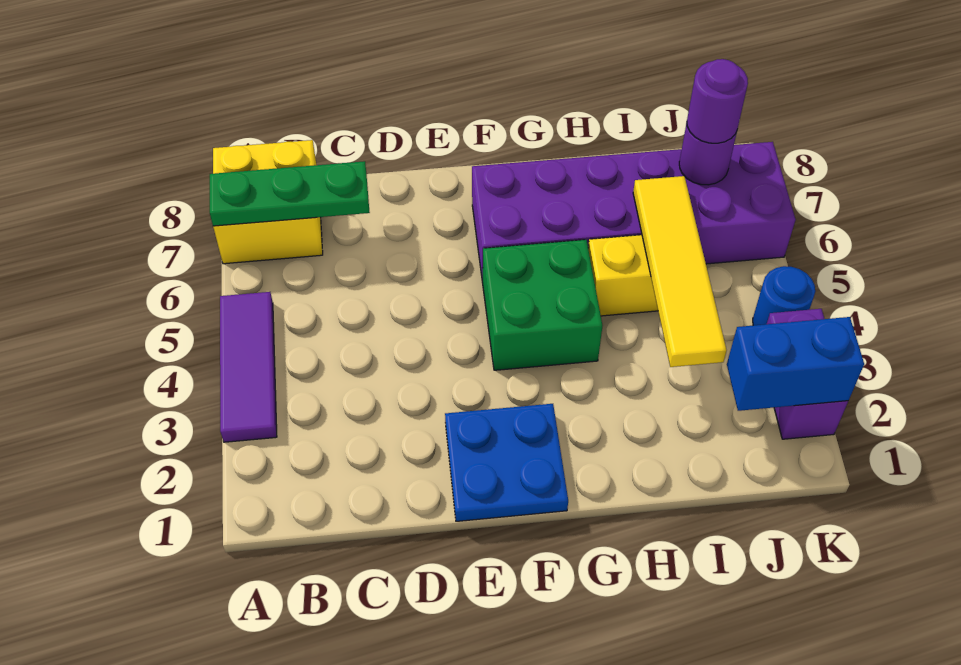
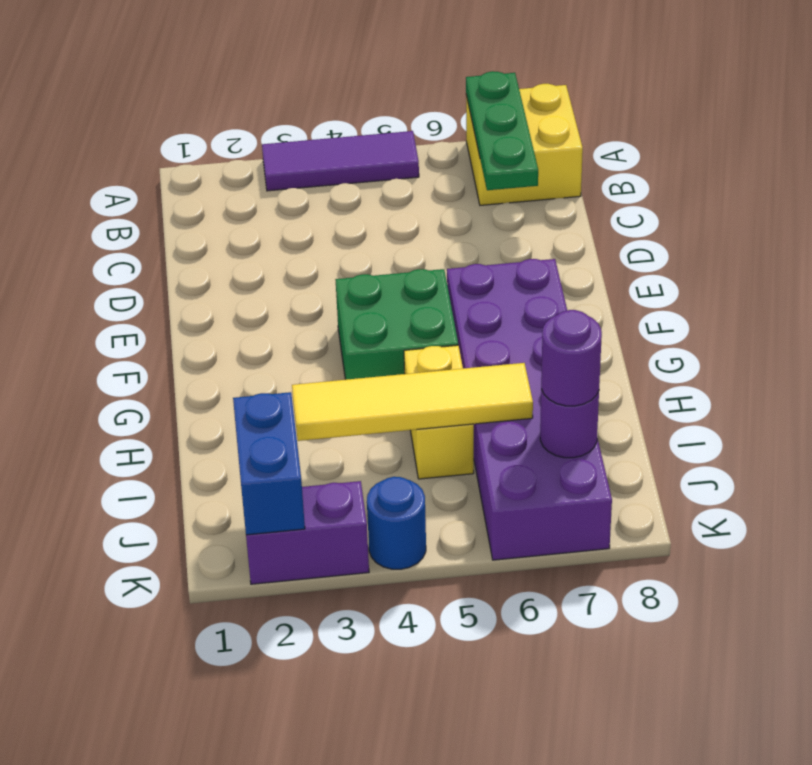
blue plate E1:F2 level 1 -> none

